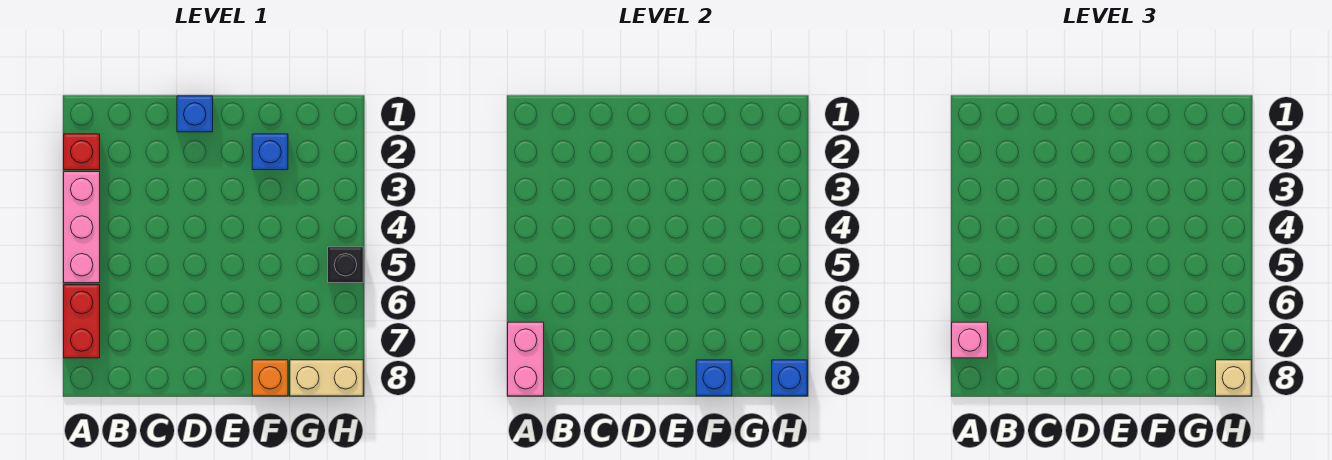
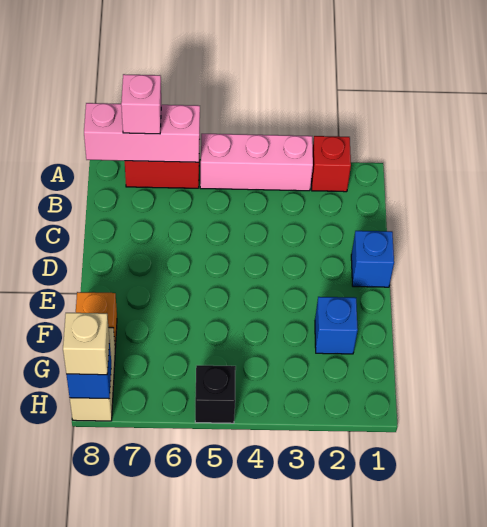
pink brick A7:A8 level 2 -> pink brick A6:A8 level 2
blue brick F8 level 2 -> none

